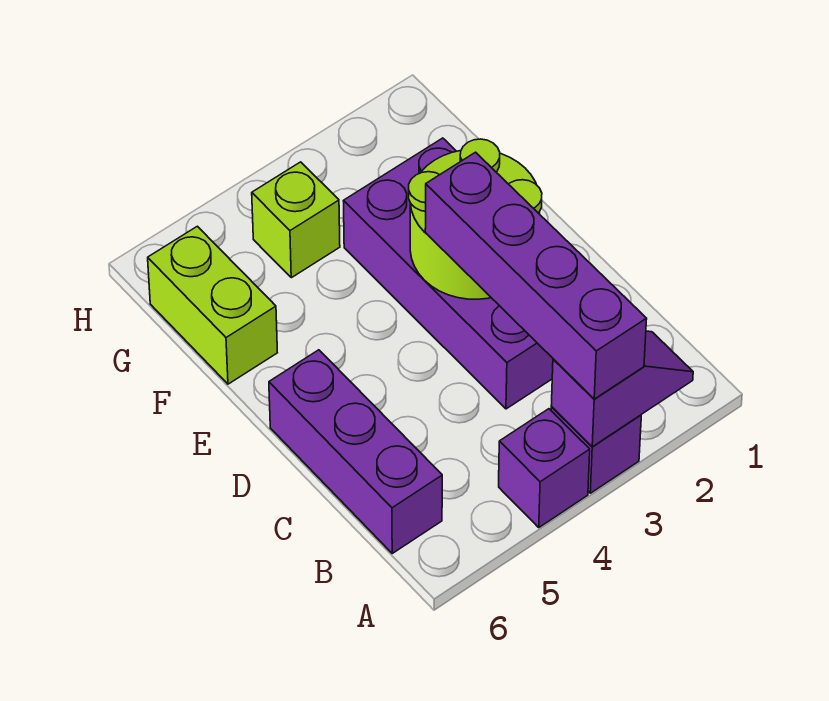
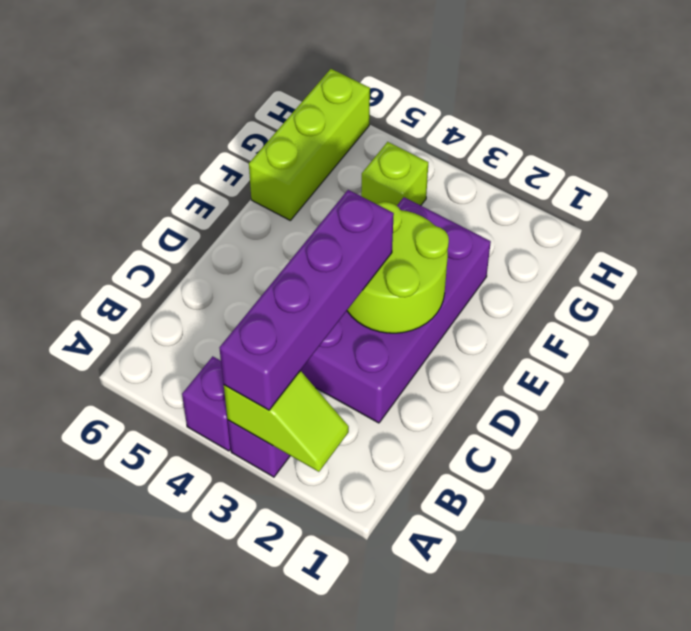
purple slope A2:A3 level 2 top 3 -> lime slope A2:A3 level 2 top 3
purple brick B6:D6 level 1 -> none
lime brick F6:G6 level 1 -> lime brick F6:H6 level 1

